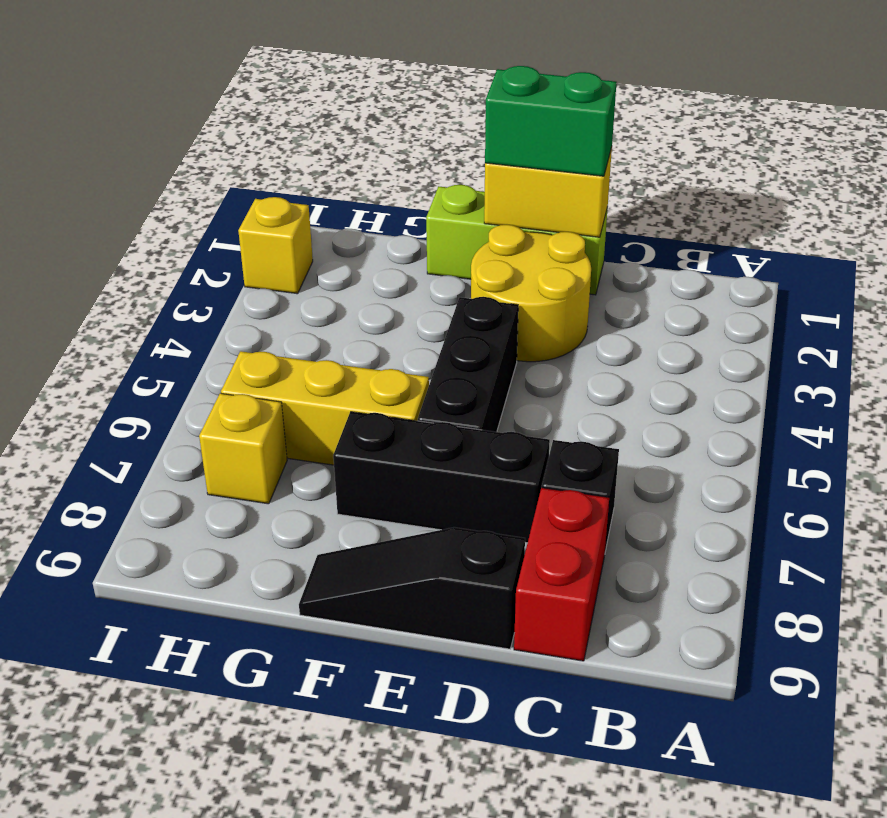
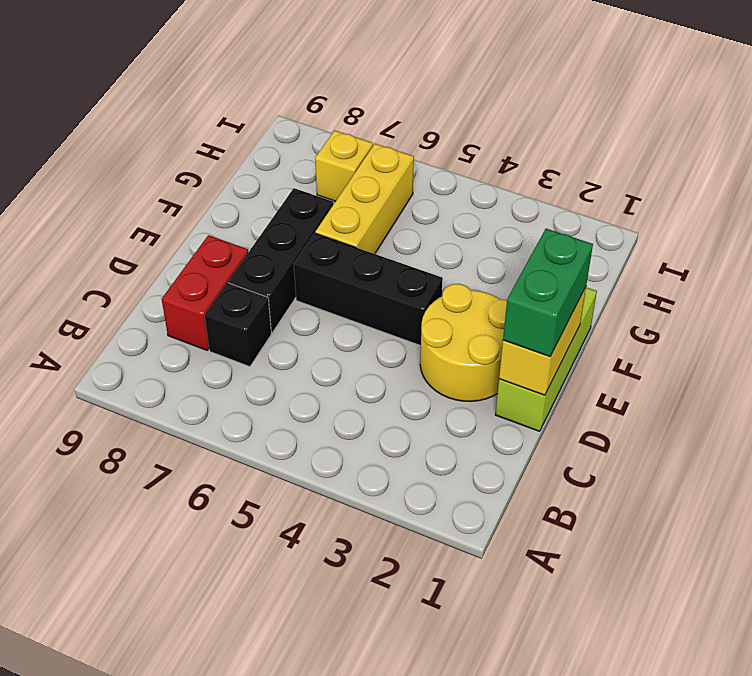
red brick C8:C9 level 1 -> red brick C8:D8 level 1
black slope D9:F9 level 1 top D -> none
yellow brick I2 level 1 -> none

